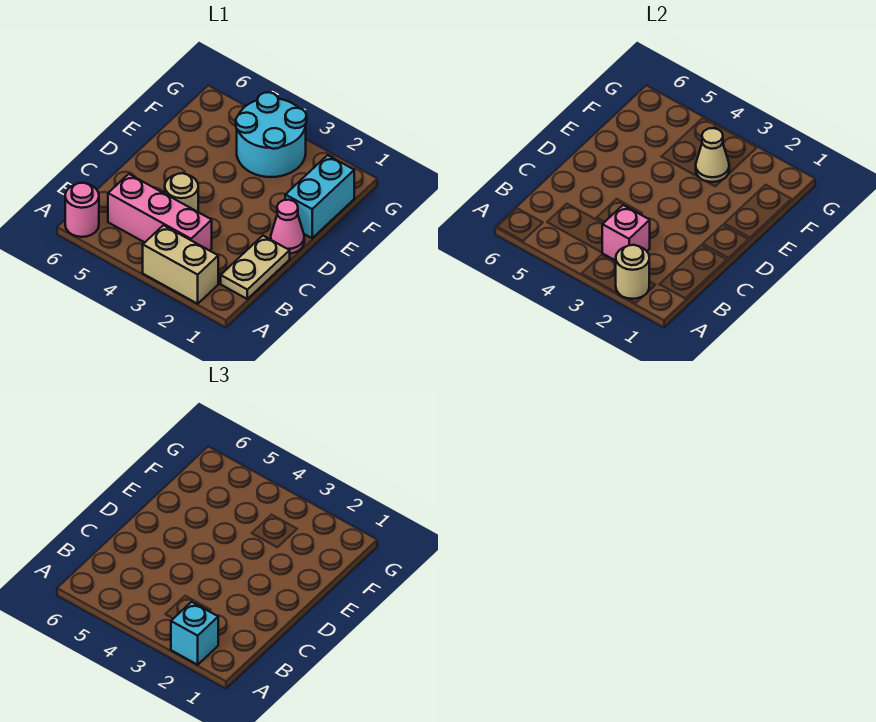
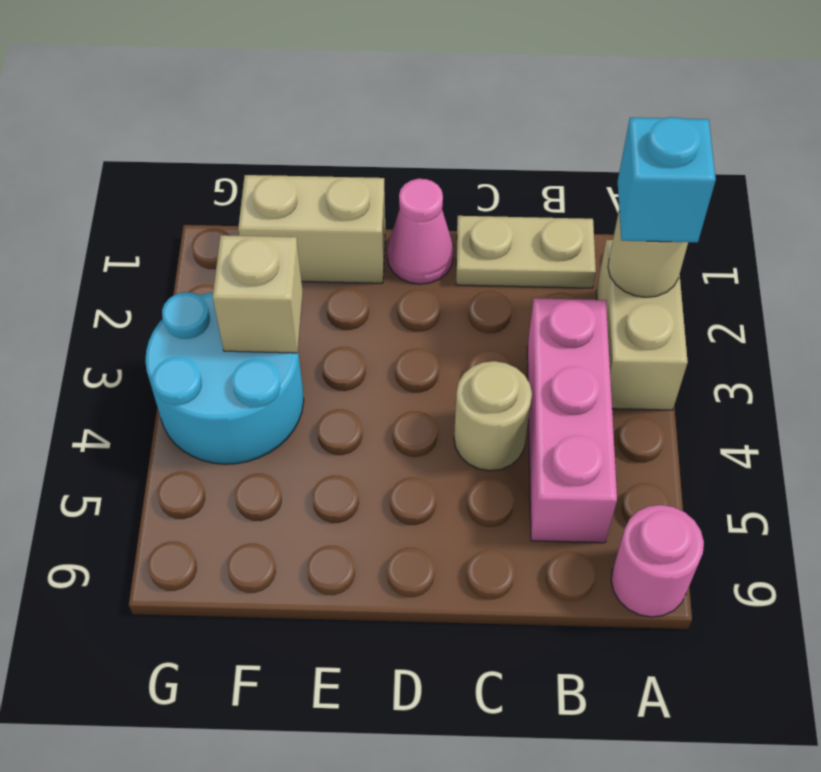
pink brick B3 level 2 -> none
cyan brick E1:F1 level 1 -> tan brick E1:F1 level 1
tan cone F3 level 2 -> tan brick F3 level 2

